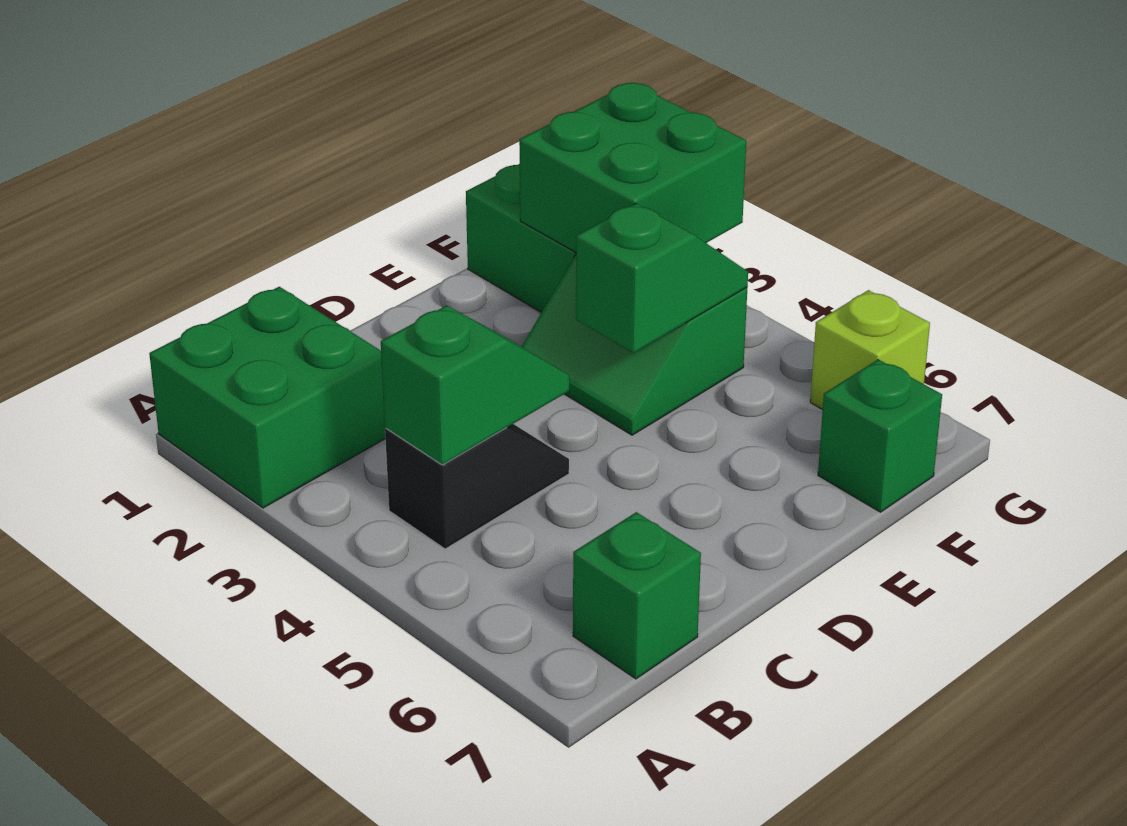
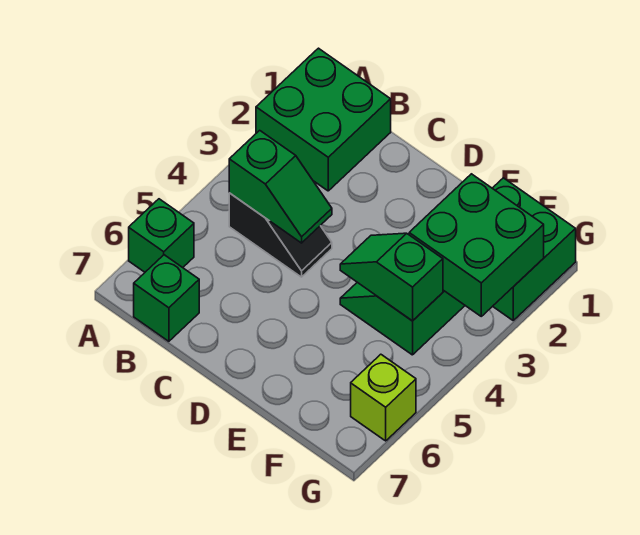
green slope E4:F4 level 2 top E -> green slope E4:F4 level 2 top F
green brick F7 level 1 -> green brick A6 level 1

